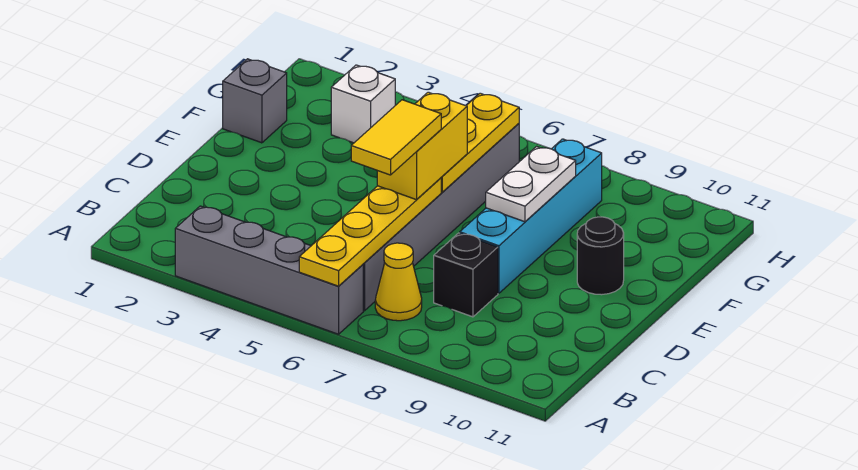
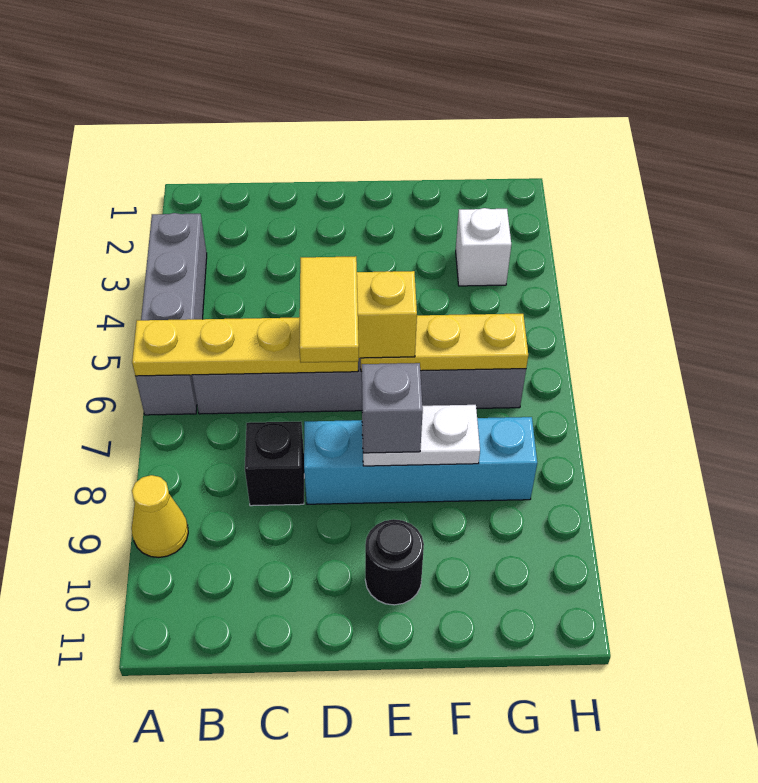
yellow cone B7 level 1 -> yellow cone A9 level 1
yellow tile C6:D6 level 4 -> yellow tile D6:D7 level 4
grey brick F1 level 1 -> grey brick E8 level 3

